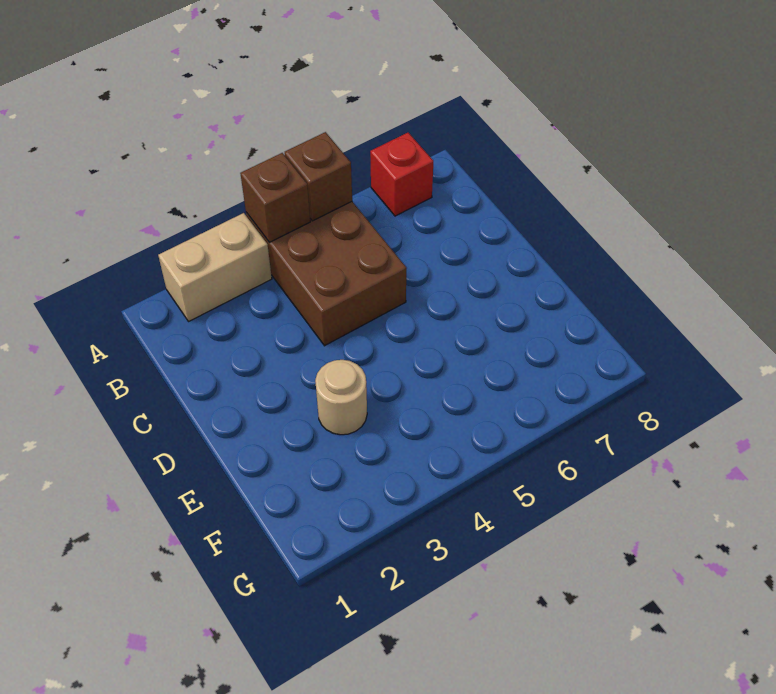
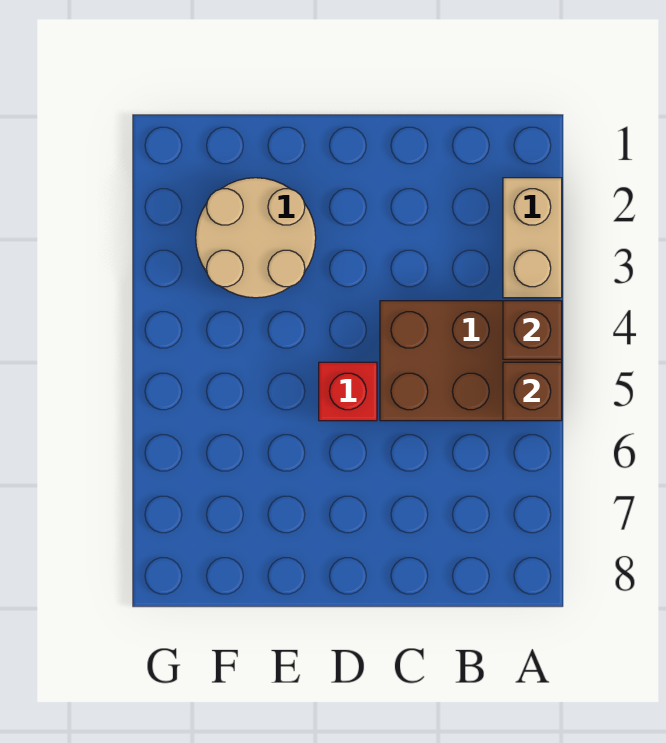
red brick A7 level 1 -> red brick D5 level 1
tan round brick E3 level 1 -> tan round brick E2:F3 level 1

